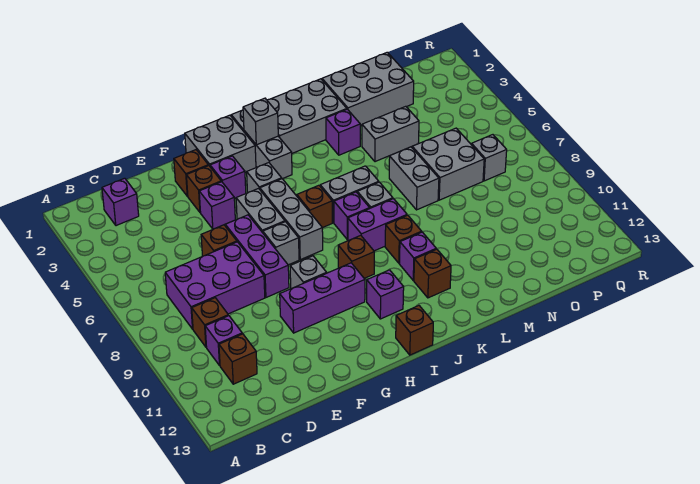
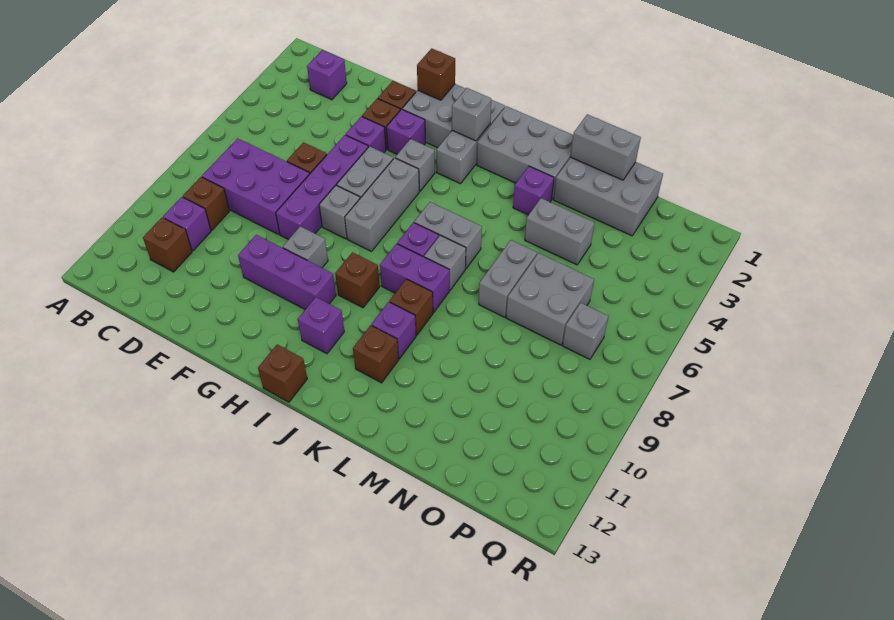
purple brick F6:F8 level 1 -> purple brick F5:F8 level 1
brown brick I6 level 1 -> brown brick G1 level 2
none -> grey brick M1:N1 level 2

